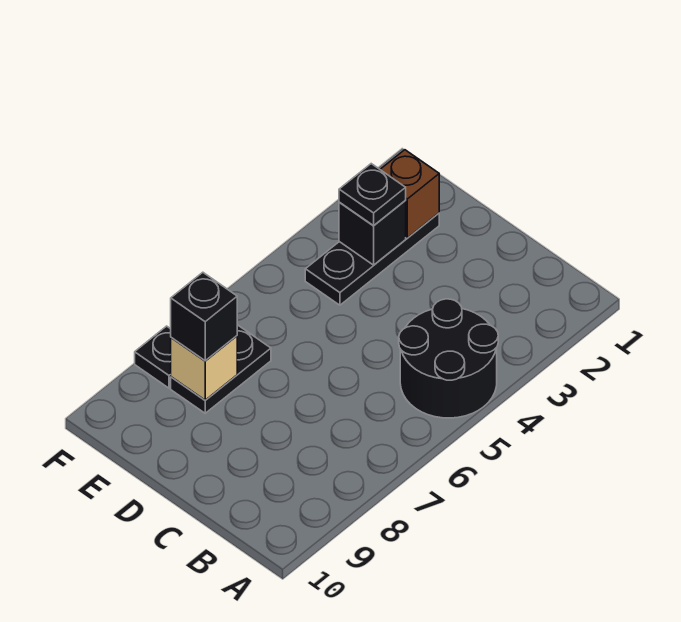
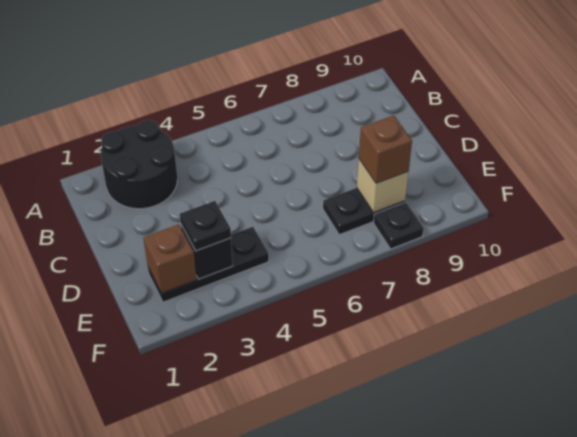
black round brick A4:B5 level 1 -> black round brick A2:B3 level 1
black brick E8 level 3 -> brown brick E8 level 3

